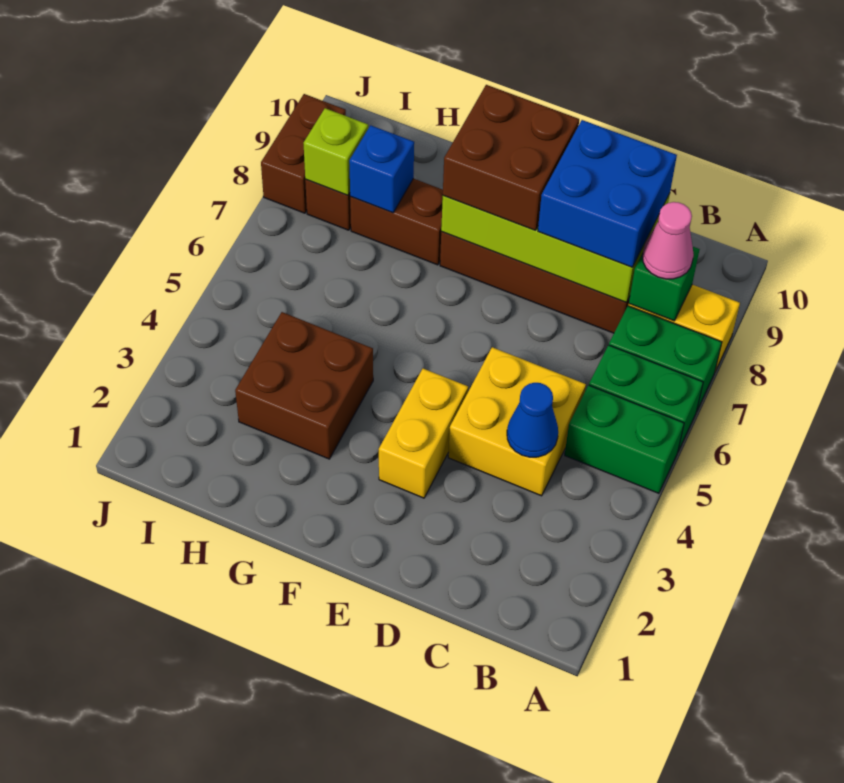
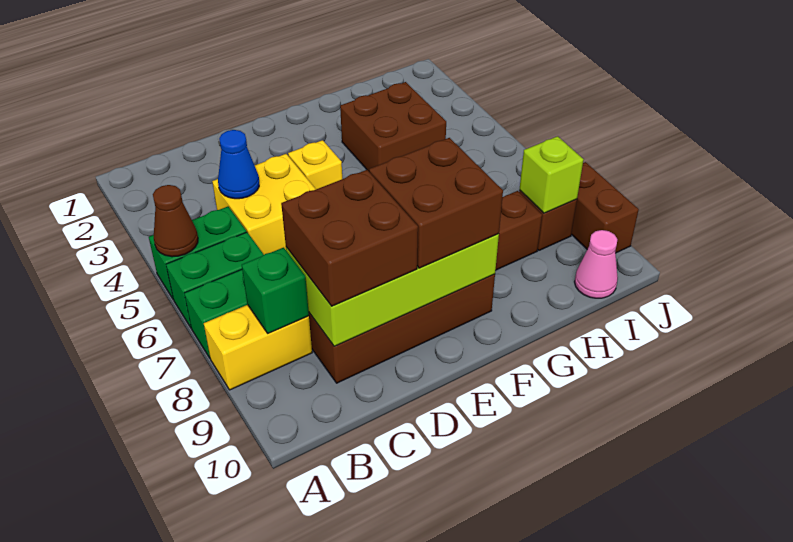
none -> brown cone A5 level 2
pink cone B8 level 3 -> pink cone I10 level 1
blue brick C8:D9 level 3 -> brown brick C8:D9 level 3
yellow brick E3:E4 level 1 -> yellow brick E4 level 1
blue brick H8 level 2 -> none

